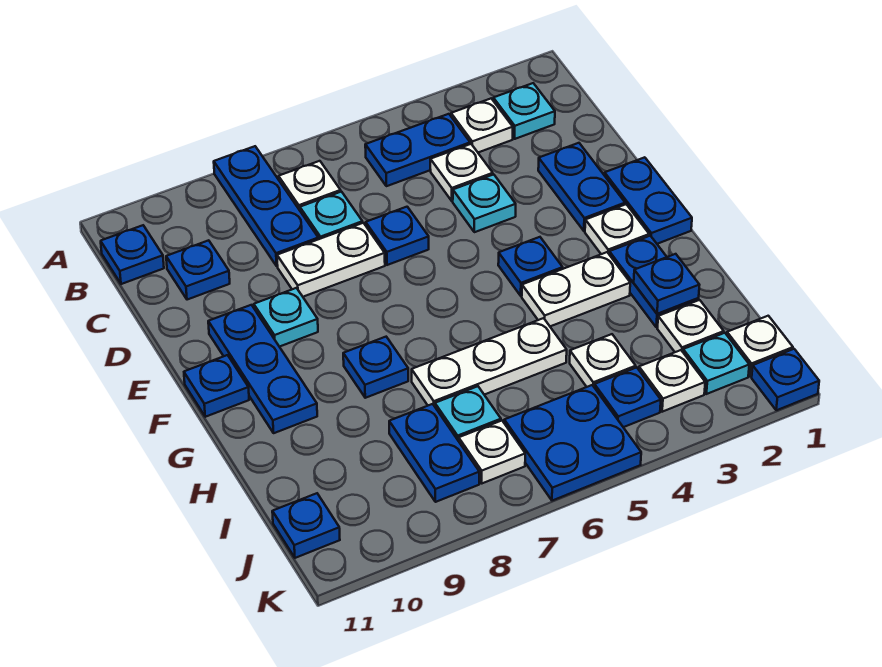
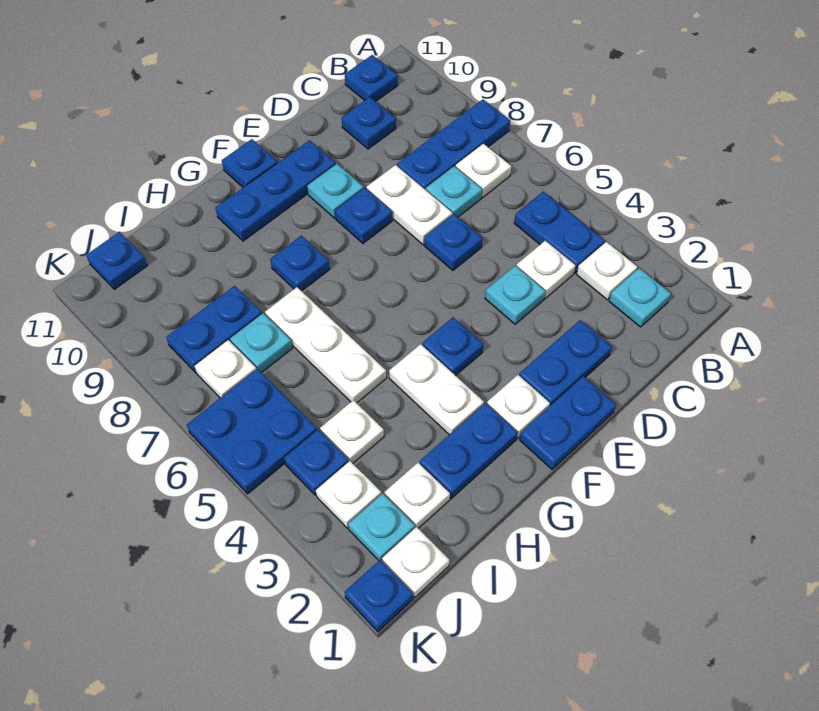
blue plate H2 level 2 -> blue plate E8 level 1

